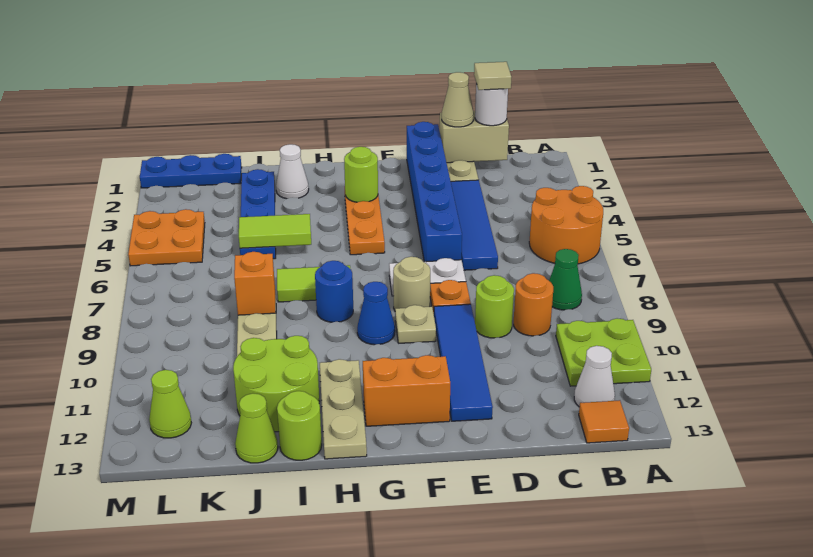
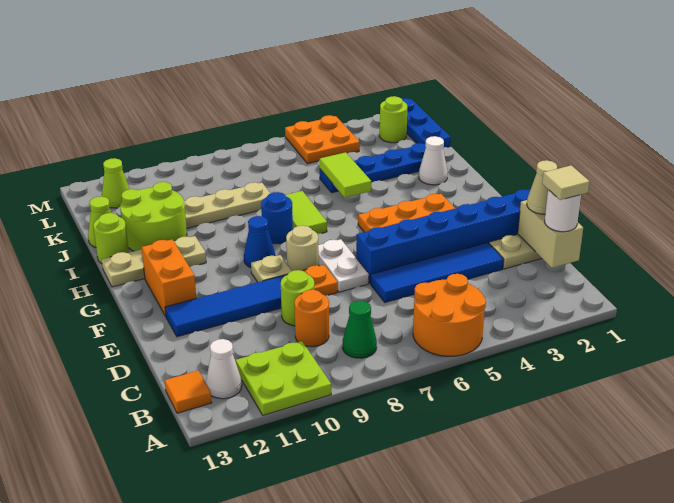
lime round brick G3 level 2 -> lime round brick L2 level 1
orange brick J8 level 2 -> none

